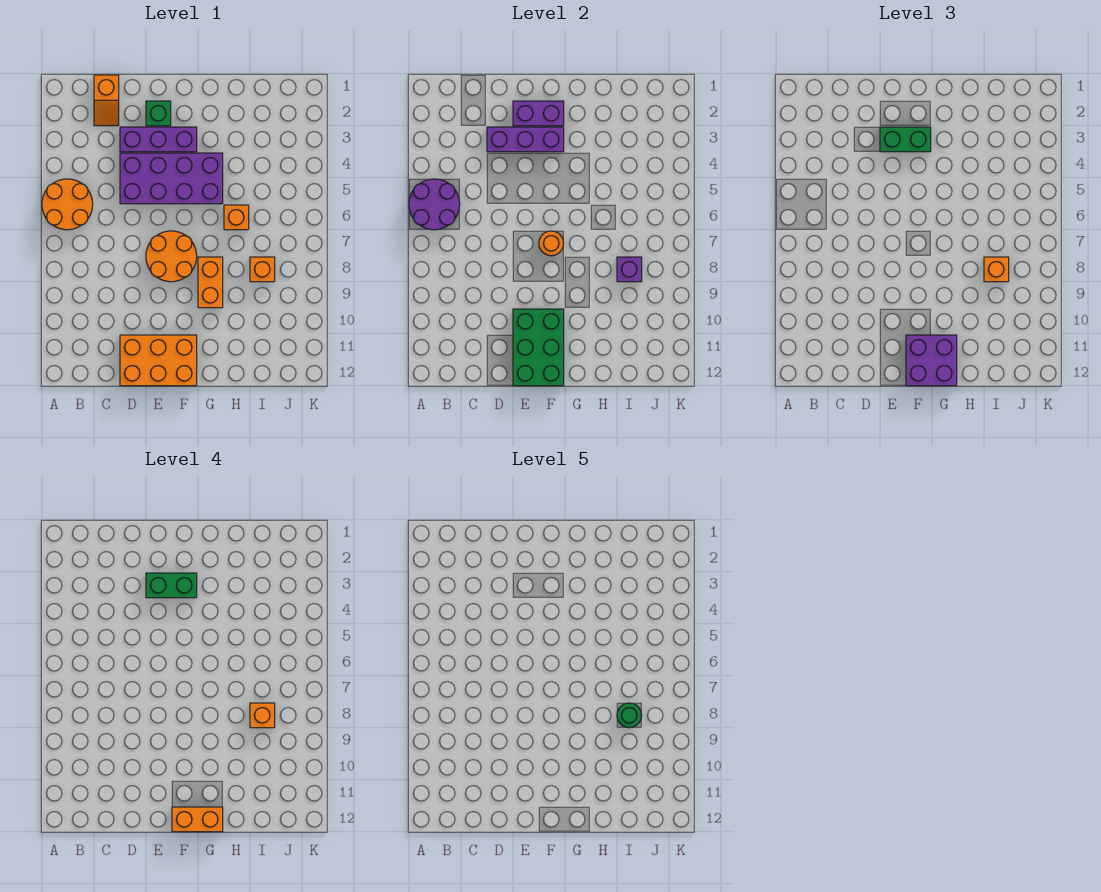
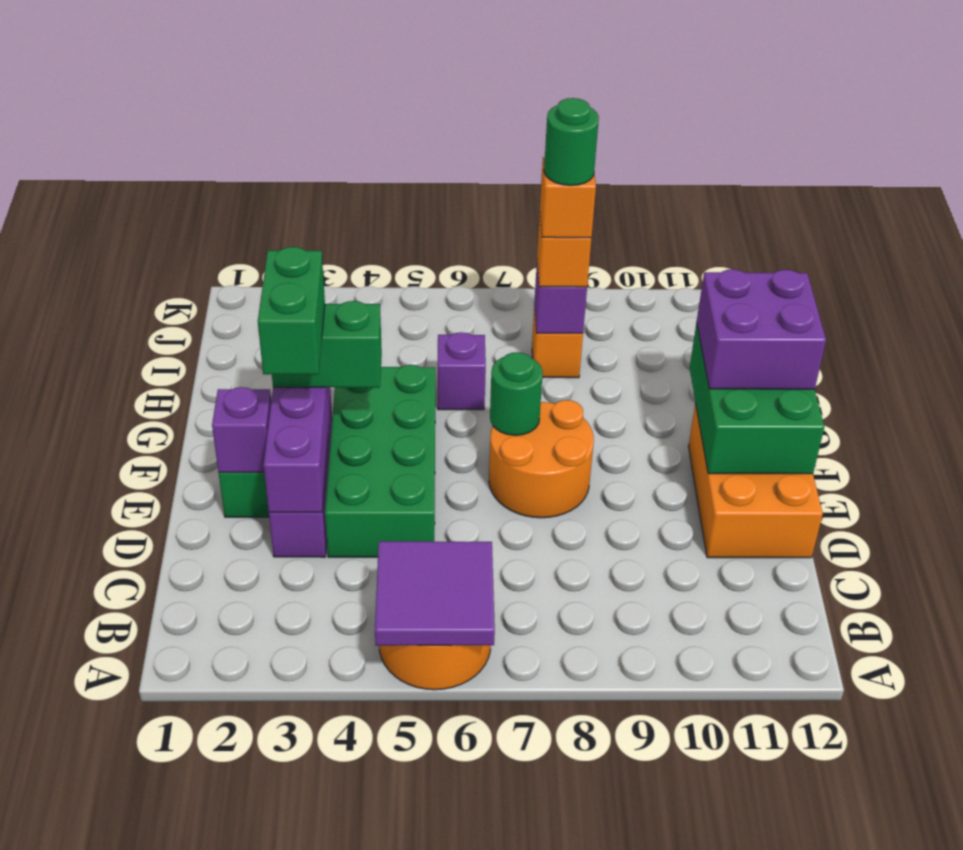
purple round brick A5:B6 level 2 -> purple tile A5:B6 level 2
orange slope C1:C2 level 1 top 1 -> none
purple brick D4:G5 level 1 -> green brick D4:G5 level 1
purple brick E2:F2 level 2 -> purple brick E2 level 2
green brick E3:F3 level 3 -> green brick F3:F4 level 3
green brick E10:F12 level 2 -> green brick E11:G12 level 2
orange round brick F7 level 2 -> green round brick F7 level 2
orange brick F12:G12 level 4 -> none
orange brick G8:G9 level 1 -> none
orange brick H6 level 1 -> purple brick H6 level 1

